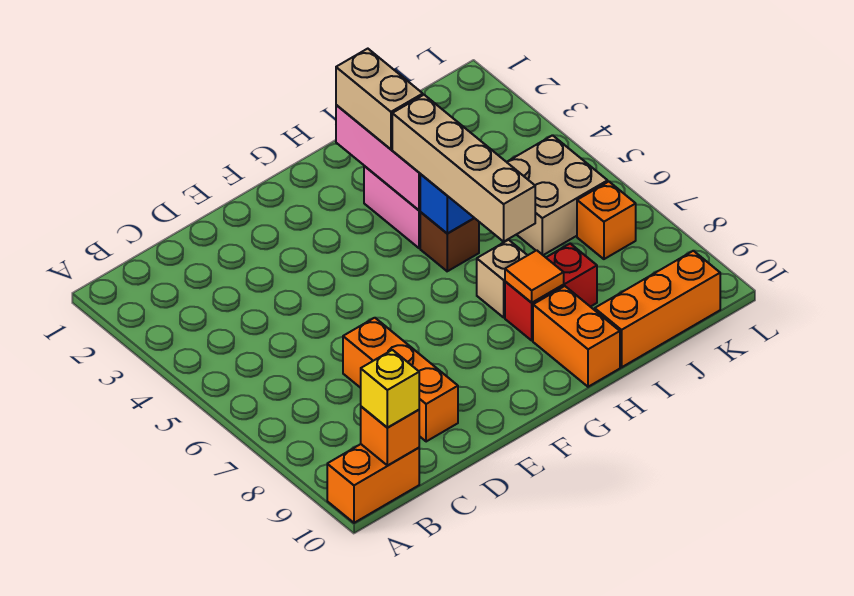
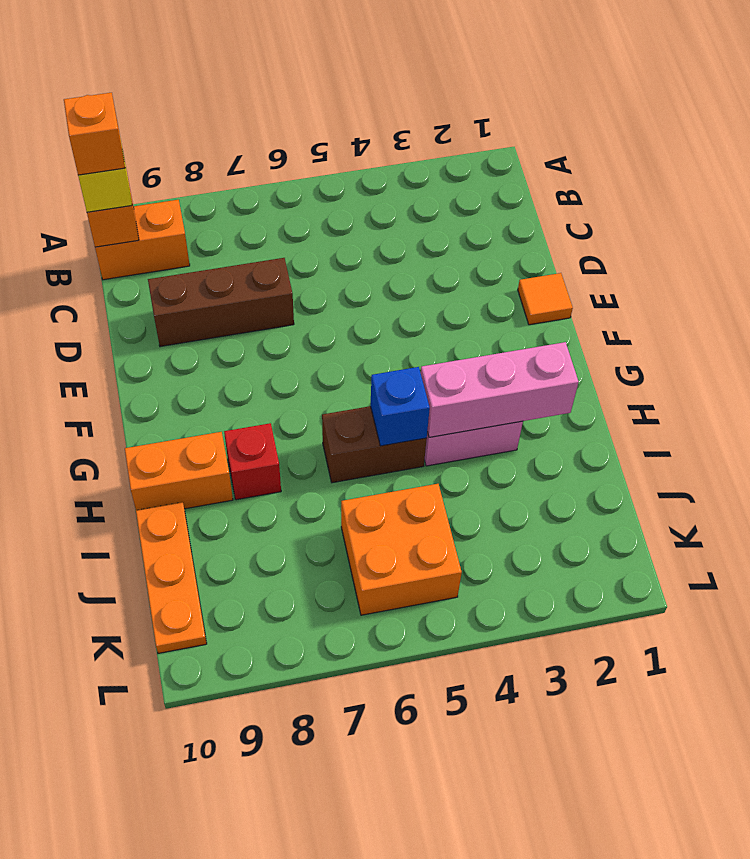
orange brick A10:B10 level 1 -> orange brick B9:B10 level 1
orange brick D7:D9 level 1 -> brown brick D7:D9 level 1
tan brick H2:H3 level 3 -> none
tan brick H4:H7 level 3 -> none
brown brick H5 level 1 -> brown brick H5:H6 level 1
tan brick H7 level 1 -> none
red brick H8:I8 level 1 -> red brick H8 level 1
orange tile H8 level 2 -> orange tile E1 level 1
orange brick I10:K10 level 1 -> orange plate I10:K10 level 1
tan brick J5:K6 level 1 -> orange brick J5:K6 level 1
orange brick K7 level 1 -> orange brick B10 level 4

